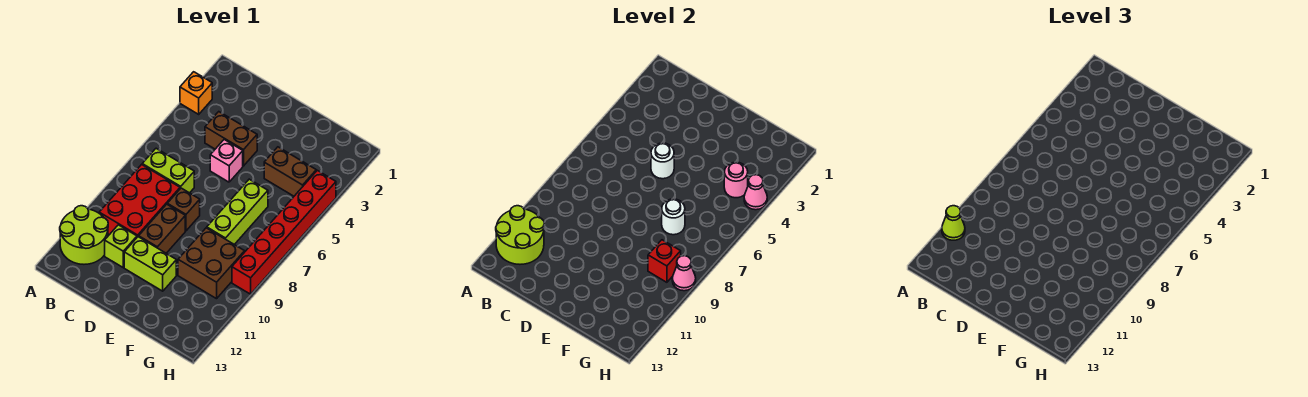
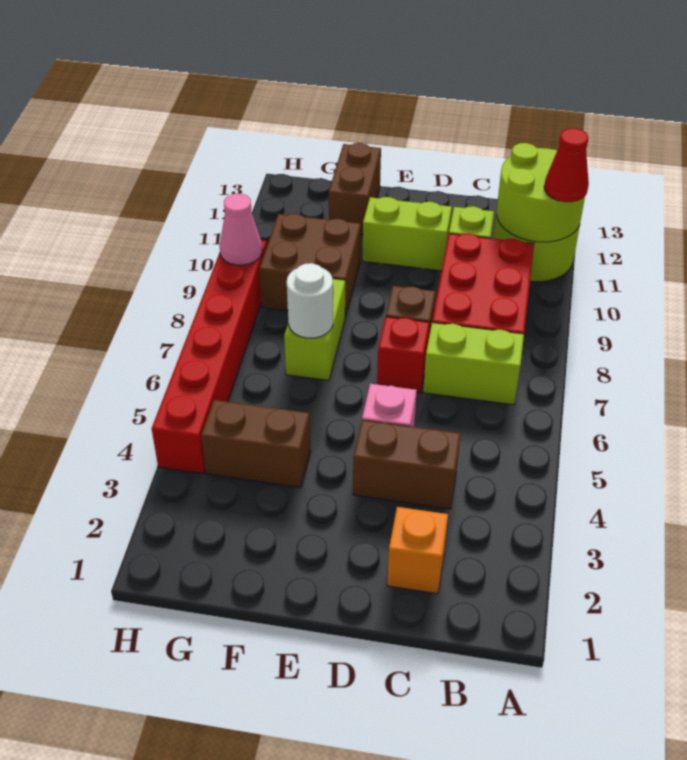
orange brick A3 level 1 -> orange brick C2 level 1
lime cone A11 level 3 -> red cone A11 level 3
white round brick D5 level 2 -> none
brown brick D9:D10 level 1 -> brown brick F12:F13 level 1
lime brick F6:F8 level 1 -> lime brick F7:F8 level 1
pink round brick G4 level 2 -> none
red brick G9 level 2 -> red brick D7 level 1
pink cone H4 level 2 -> none

